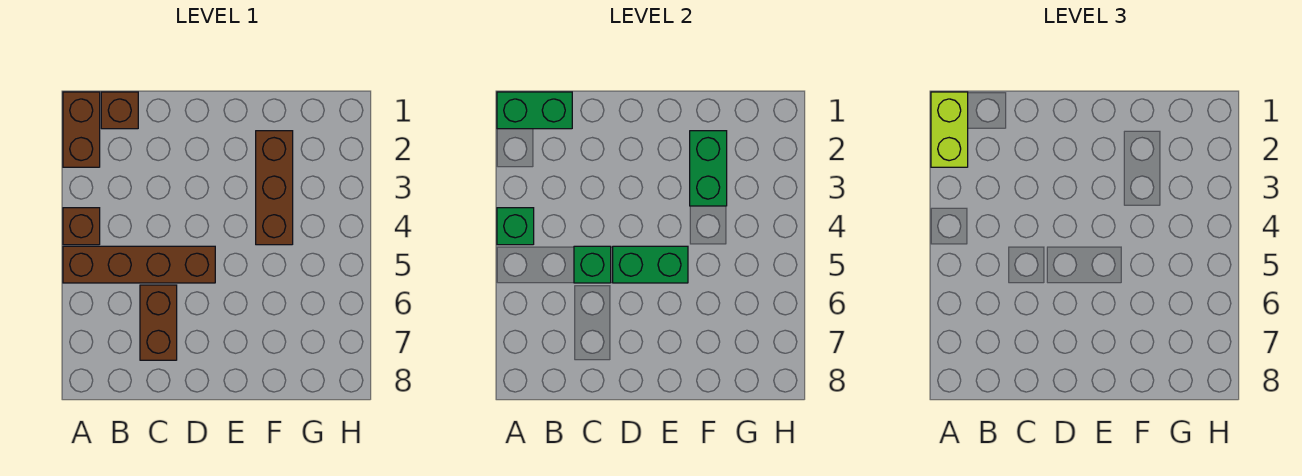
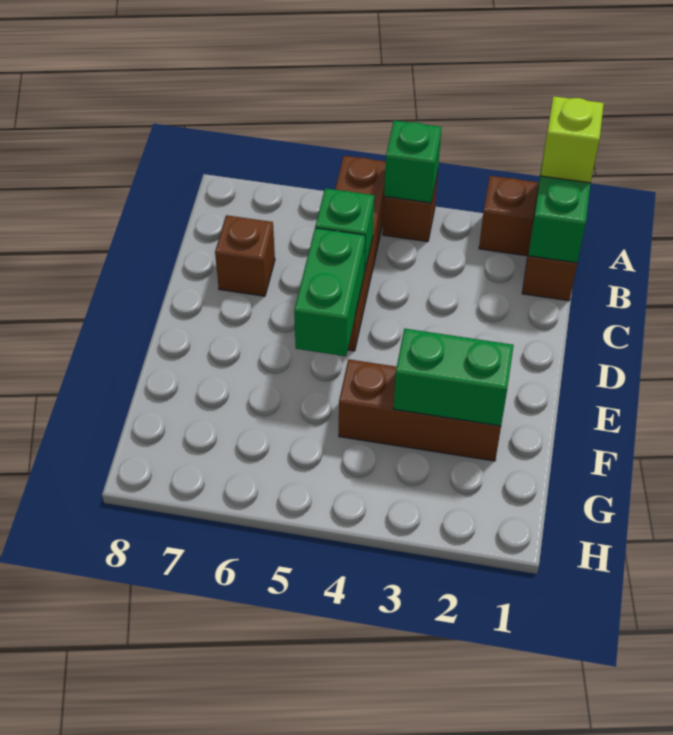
lime brick A1:A2 level 3 -> lime brick A1 level 3
brown brick C6:C7 level 1 -> brown brick C7 level 1

